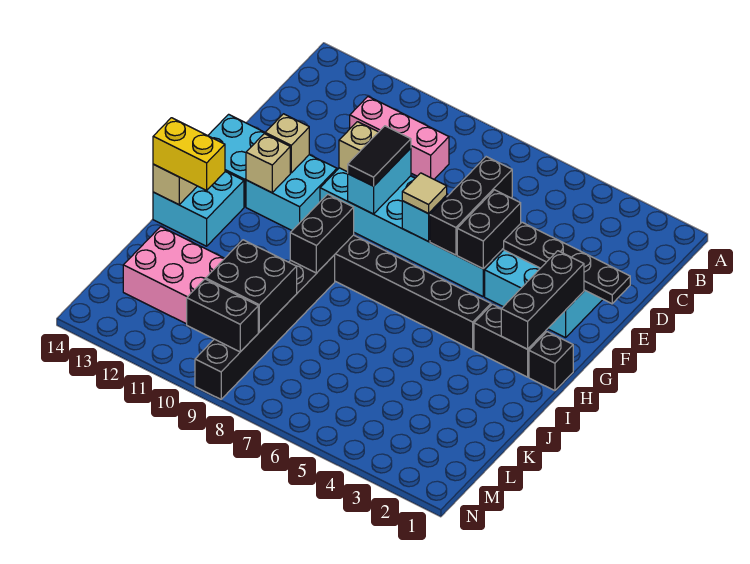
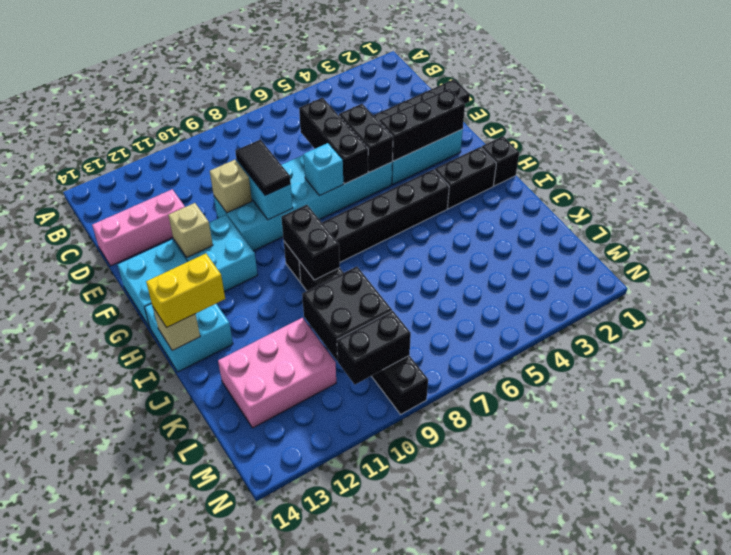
pink brick C9:C11 level 1 -> pink brick D12:D14 level 1
black brick F2:H2 level 2 -> black brick F2:F4 level 2
tan tile F7 level 3 -> none
tan brick G12 level 2 -> none

